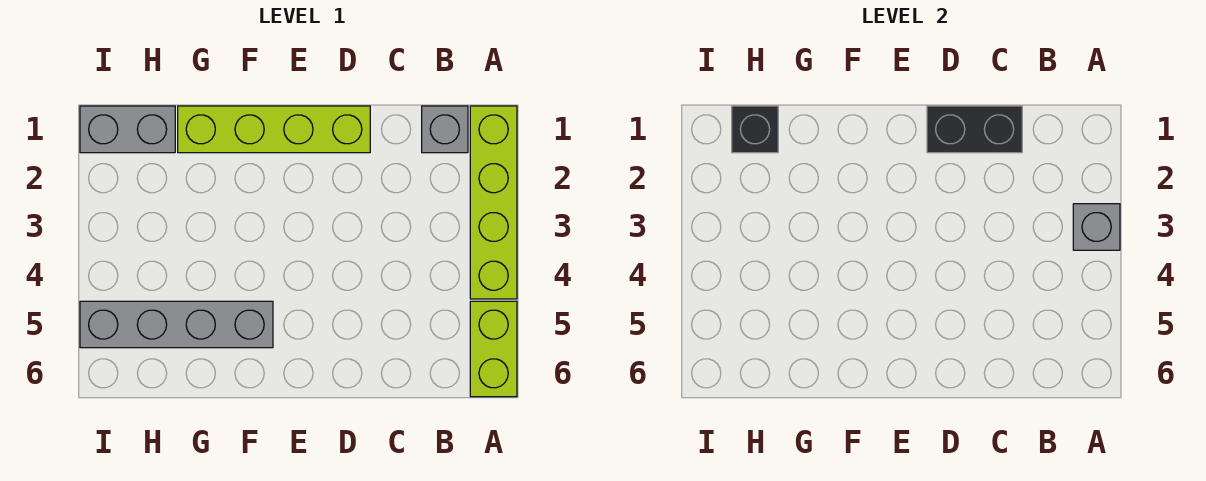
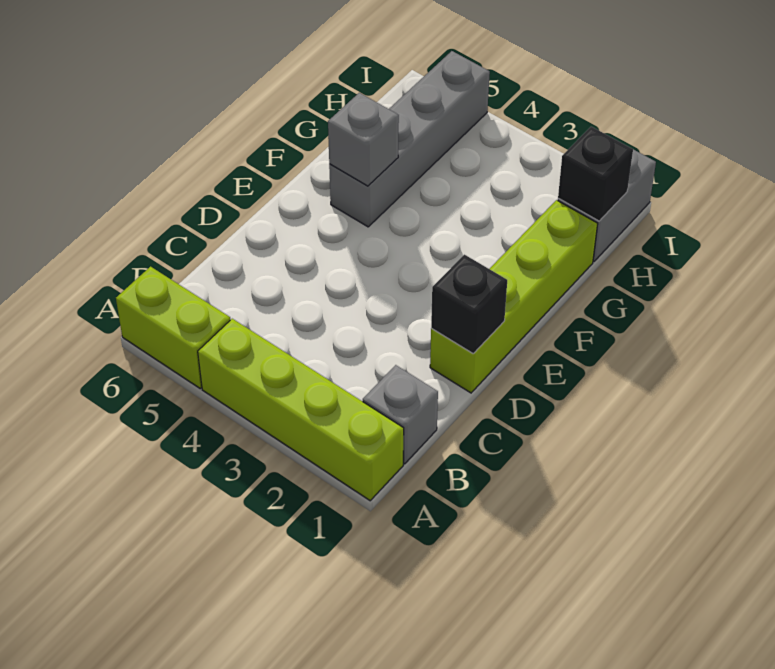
grey brick A3 level 2 -> grey brick F5 level 2
black brick C1:D1 level 2 -> black brick D1 level 2

